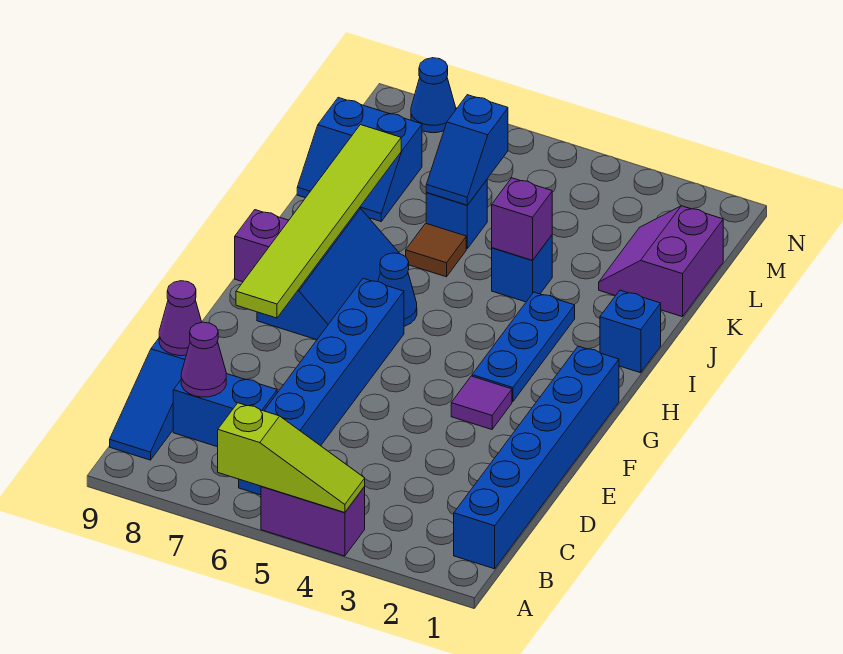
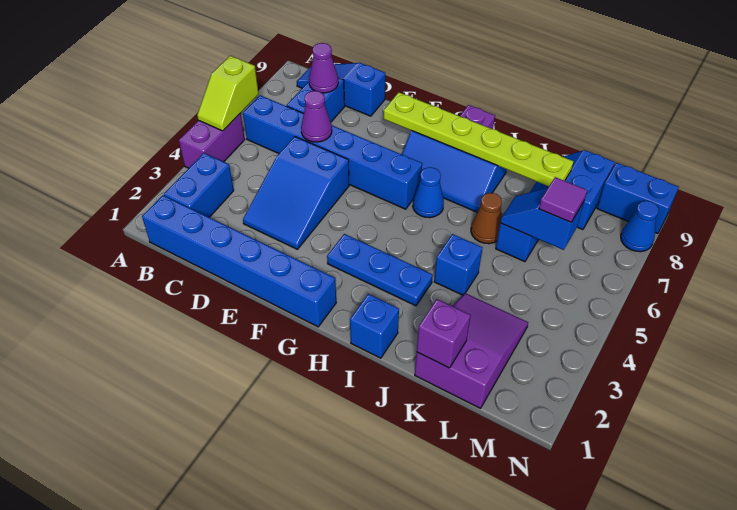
lime slope A4:A6 level 2 top 6 -> lime slope A5:A6 level 2 top 6
none -> blue brick B2:B3 level 1
none -> blue slope D3:E5 level 1 top 5
purple cone D9 level 2 -> purple cone D6 level 2
purple tile F3 level 1 -> purple tile L6 level 3
lime tile F8:K8 level 2 -> lime plate F8:K8 level 2
purple brick J4 level 2 -> purple brick K1 level 2
brown tile J6 level 1 -> brown cone J6 level 1
purple slope K1:L2 level 1 top 1 -> purple slope K1:L3 level 1 top 1
none -> blue brick M9:N9 level 1

